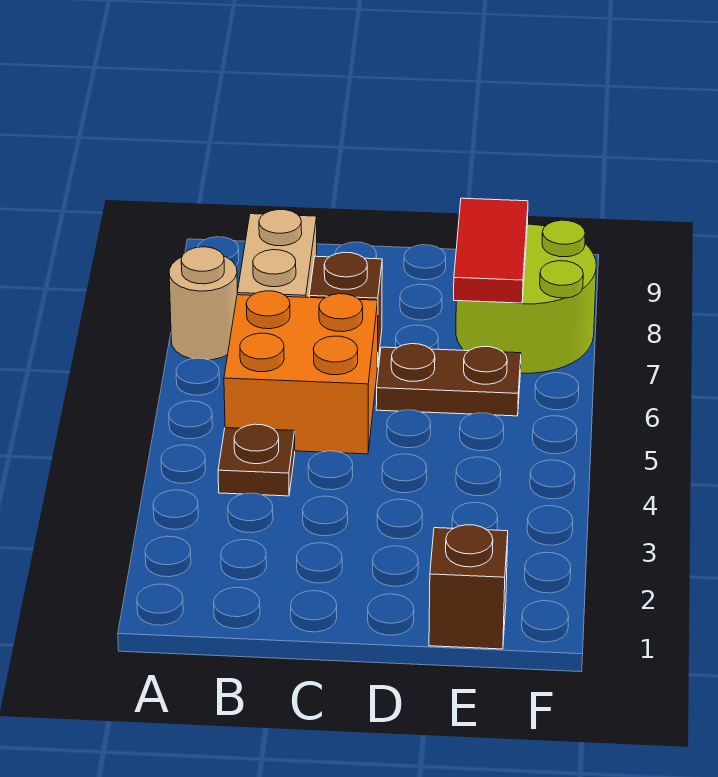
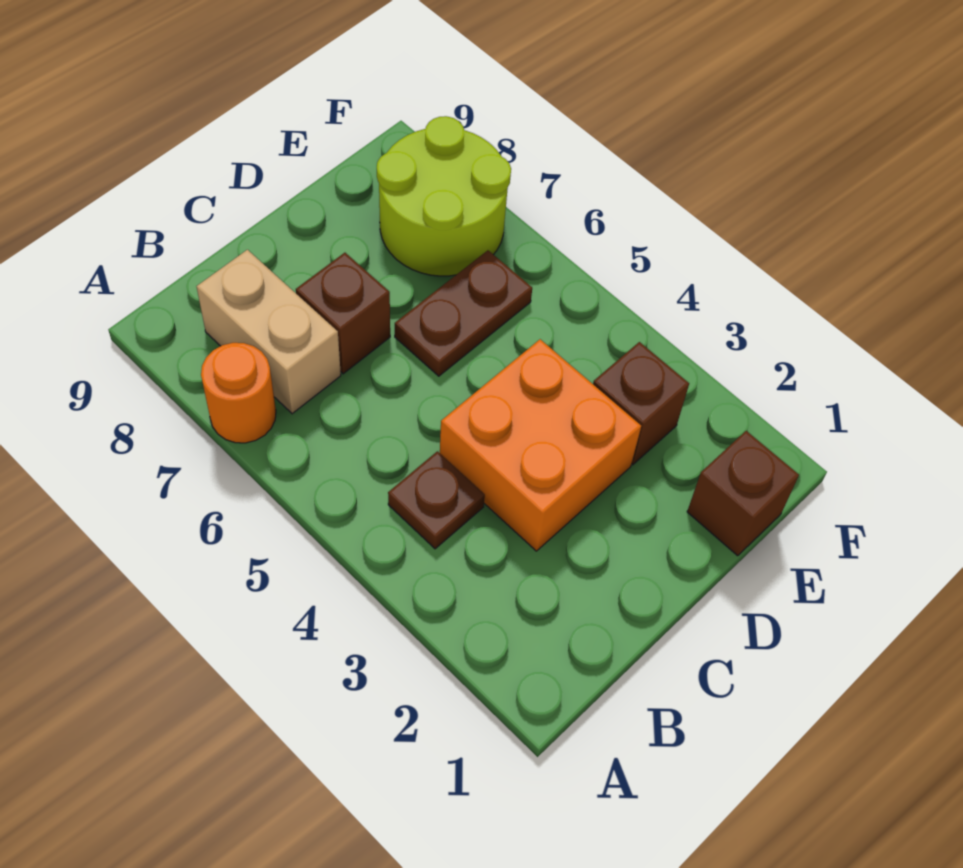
tan round brick A7 level 1 -> orange round brick A7 level 1
orange brick B5:C6 level 1 -> orange brick C3:D4 level 1
none -> brown brick E3 level 1
red tile E7:E8 level 2 -> none

